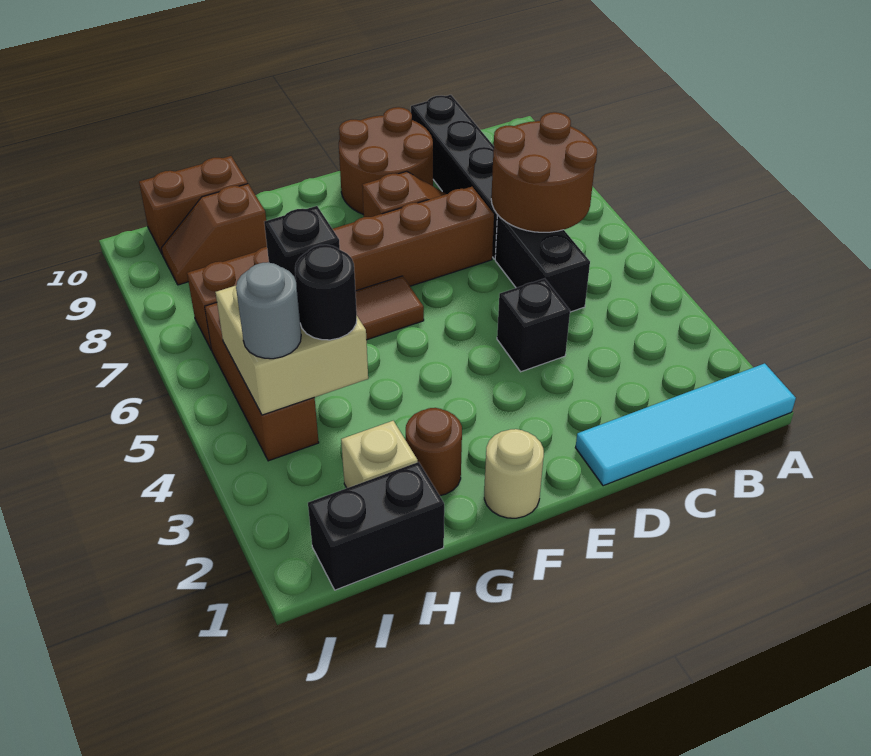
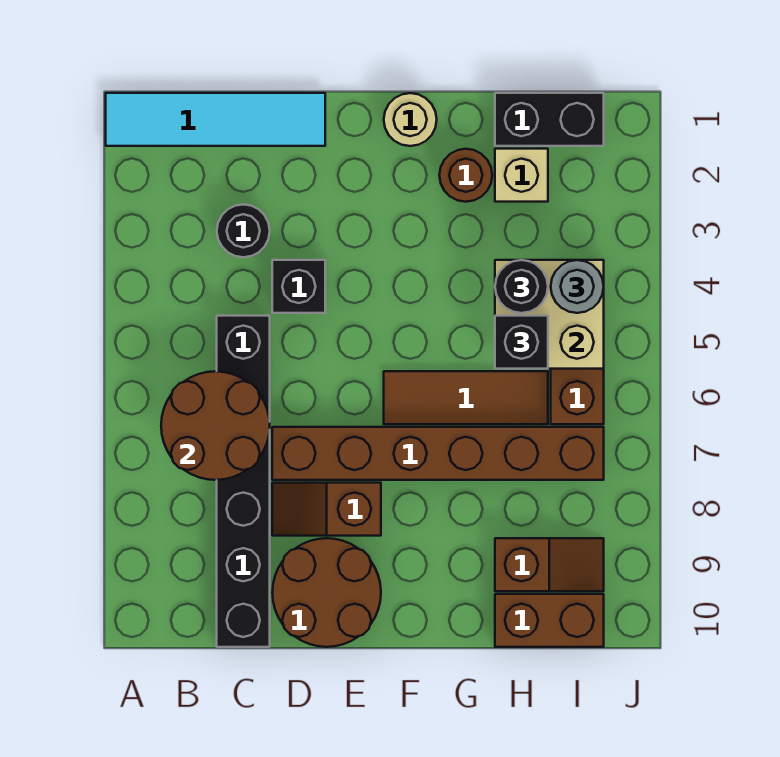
none -> black round brick C3 level 1

